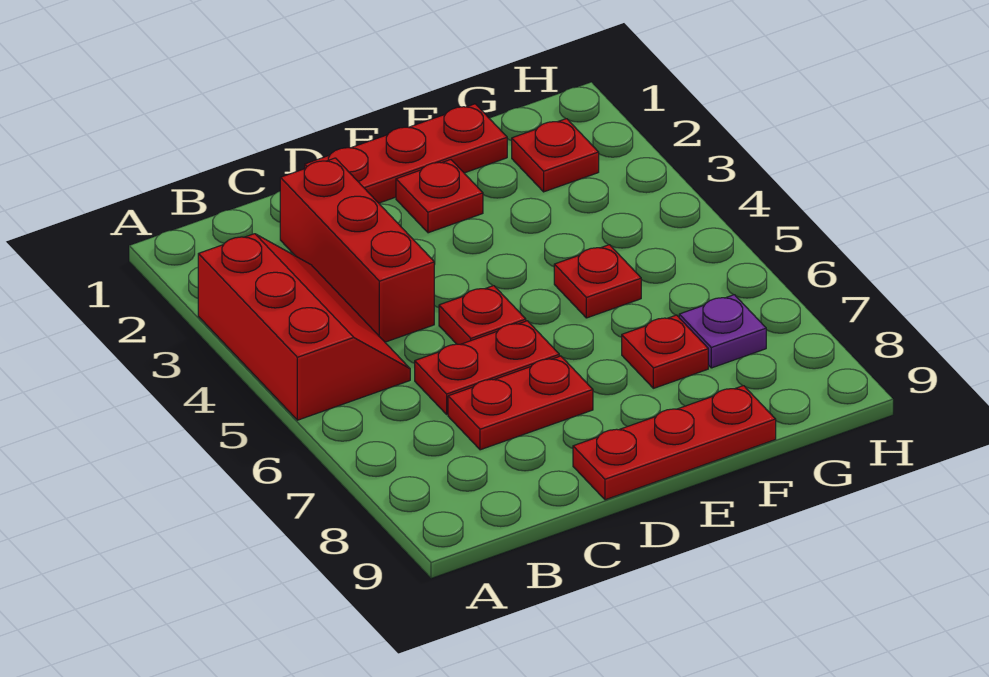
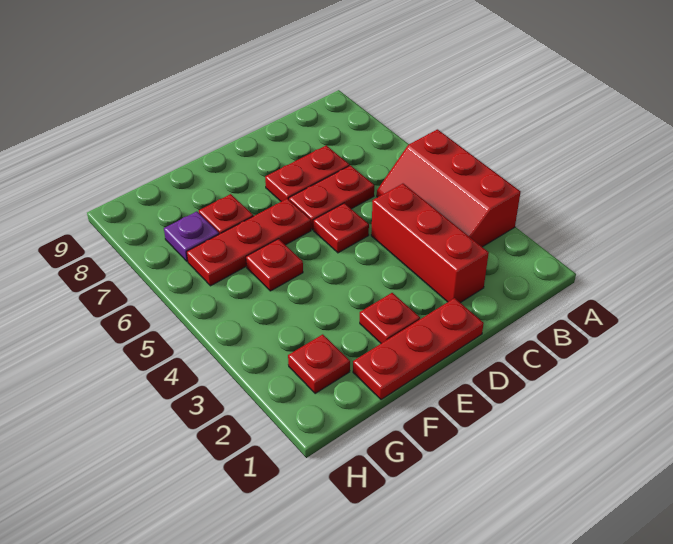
red plate D9:F9 level 1 -> red plate E6:G6 level 1

